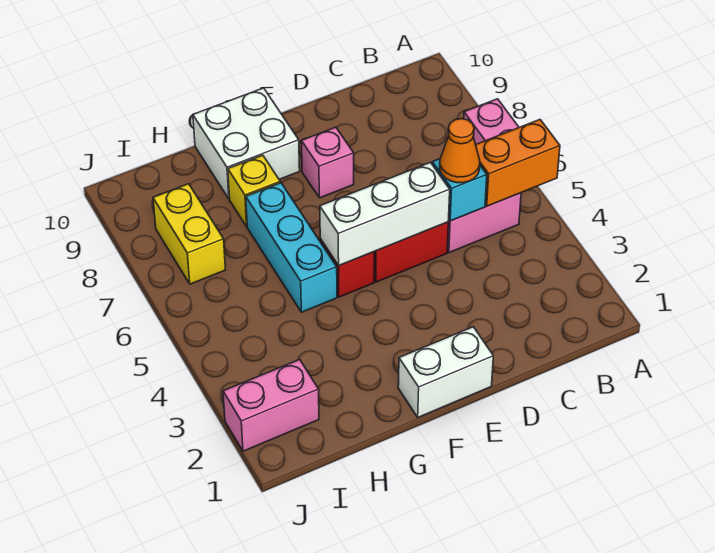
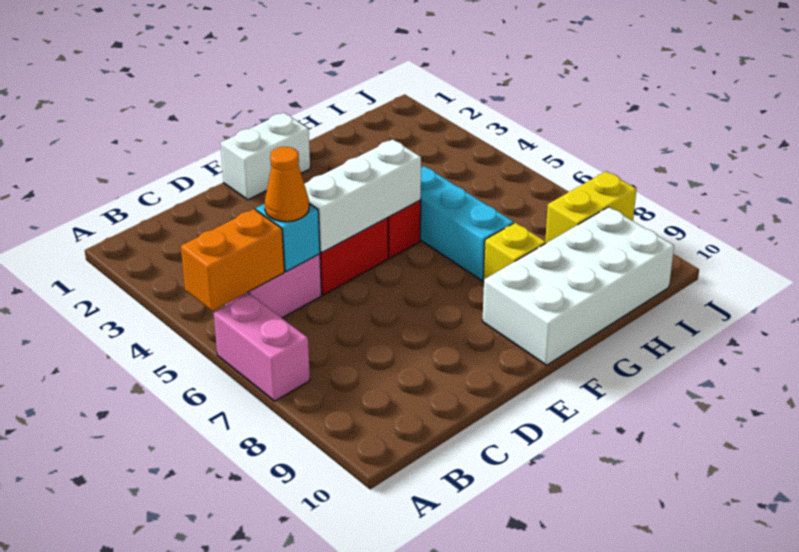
pink brick E8 level 1 -> none
white brick F9:G10 level 1 -> white brick F9:I10 level 1
pink brick I2:J2 level 1 -> none
yellow brick I7:I8 level 1 -> yellow brick I8:J8 level 1

